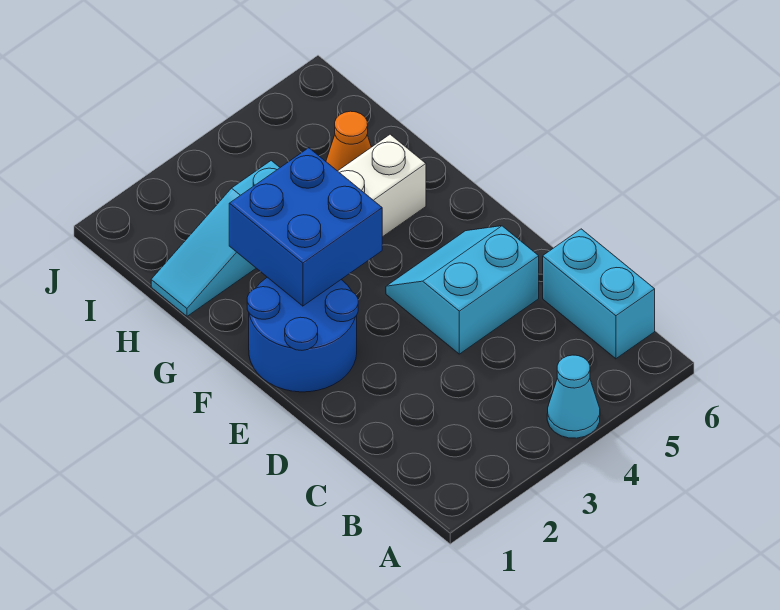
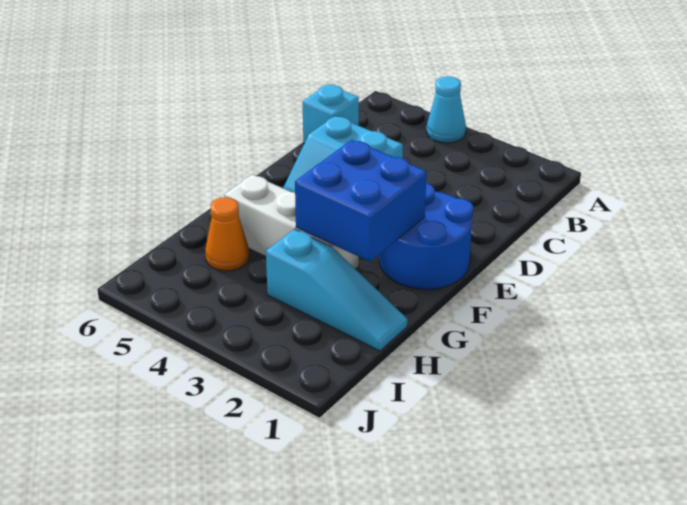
cyan brick B6:C6 level 1 -> cyan brick C6 level 1

